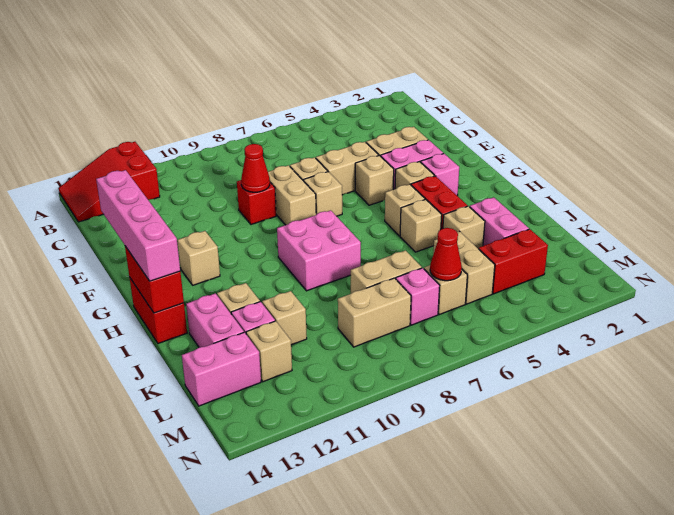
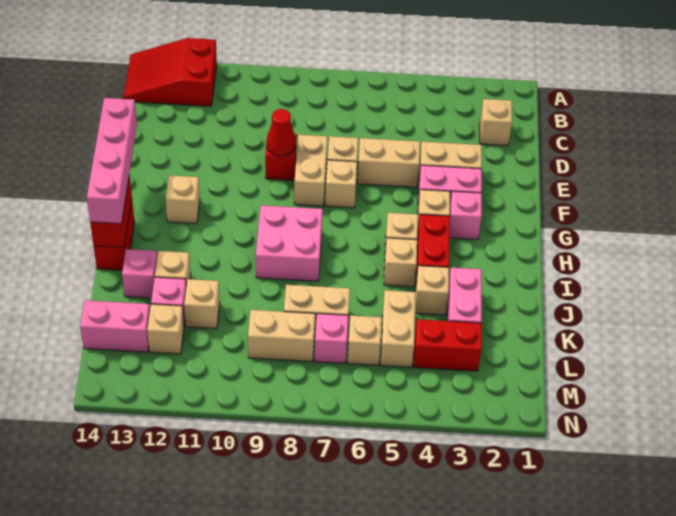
tan brick F5 level 1 -> tan brick C2 level 1
pink brick J13:K13 level 1 -> pink brick J13 level 1
red cone L6 level 2 -> none

